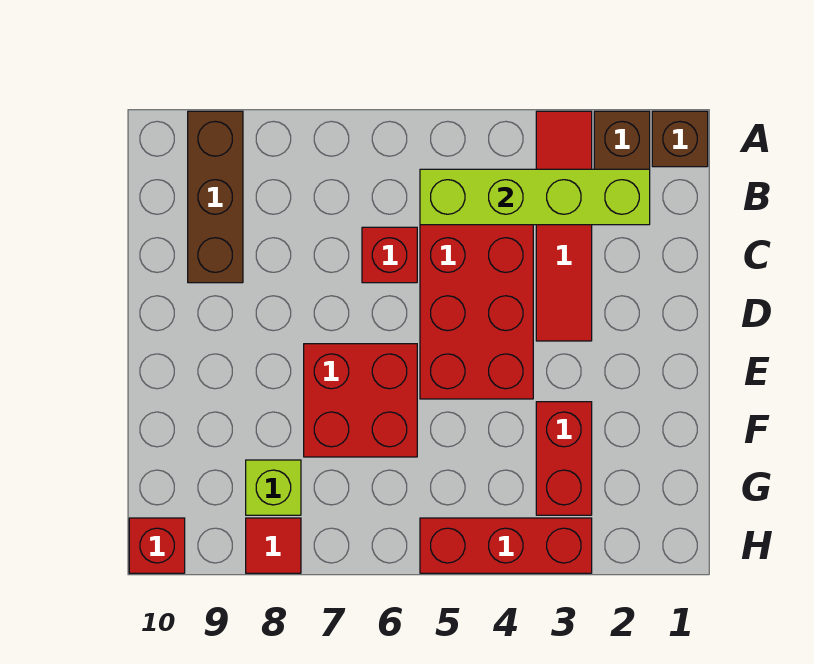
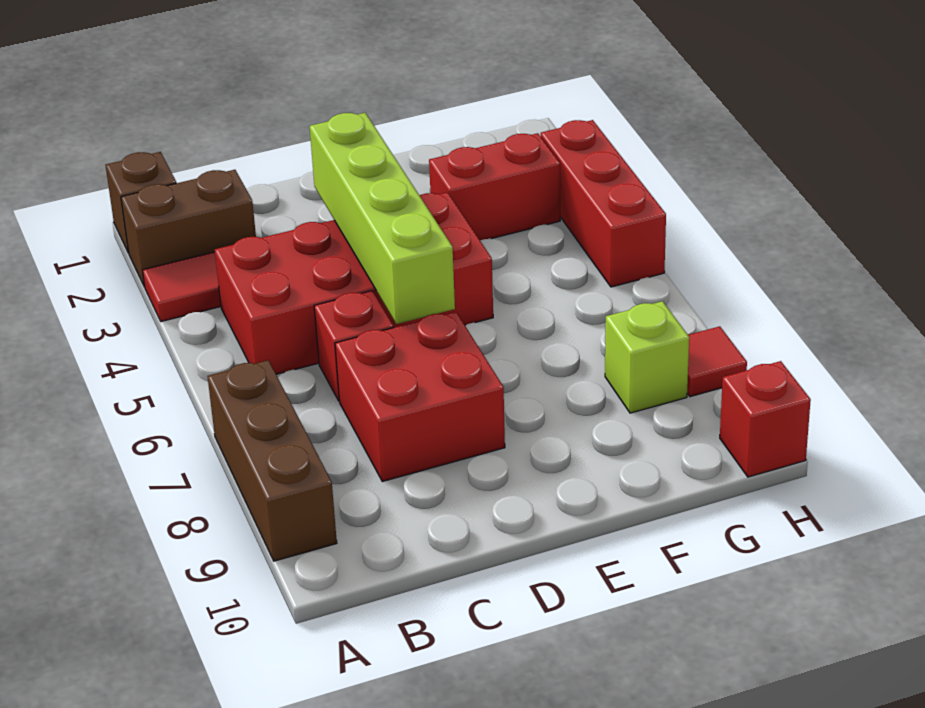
brown brick A9:C9 level 1 -> brown brick A7:A9 level 1
lime brick B2:B5 level 2 -> lime brick D3:D6 level 2
red brick E6:F7 level 1 -> red brick C7:D8 level 1

